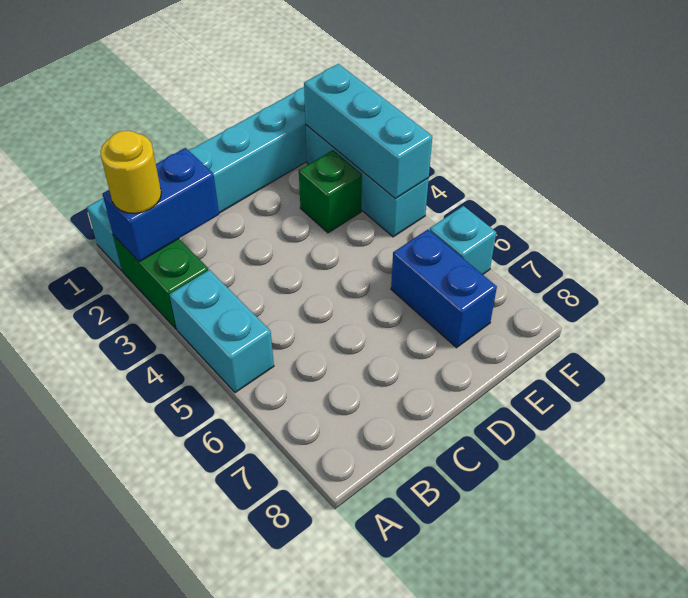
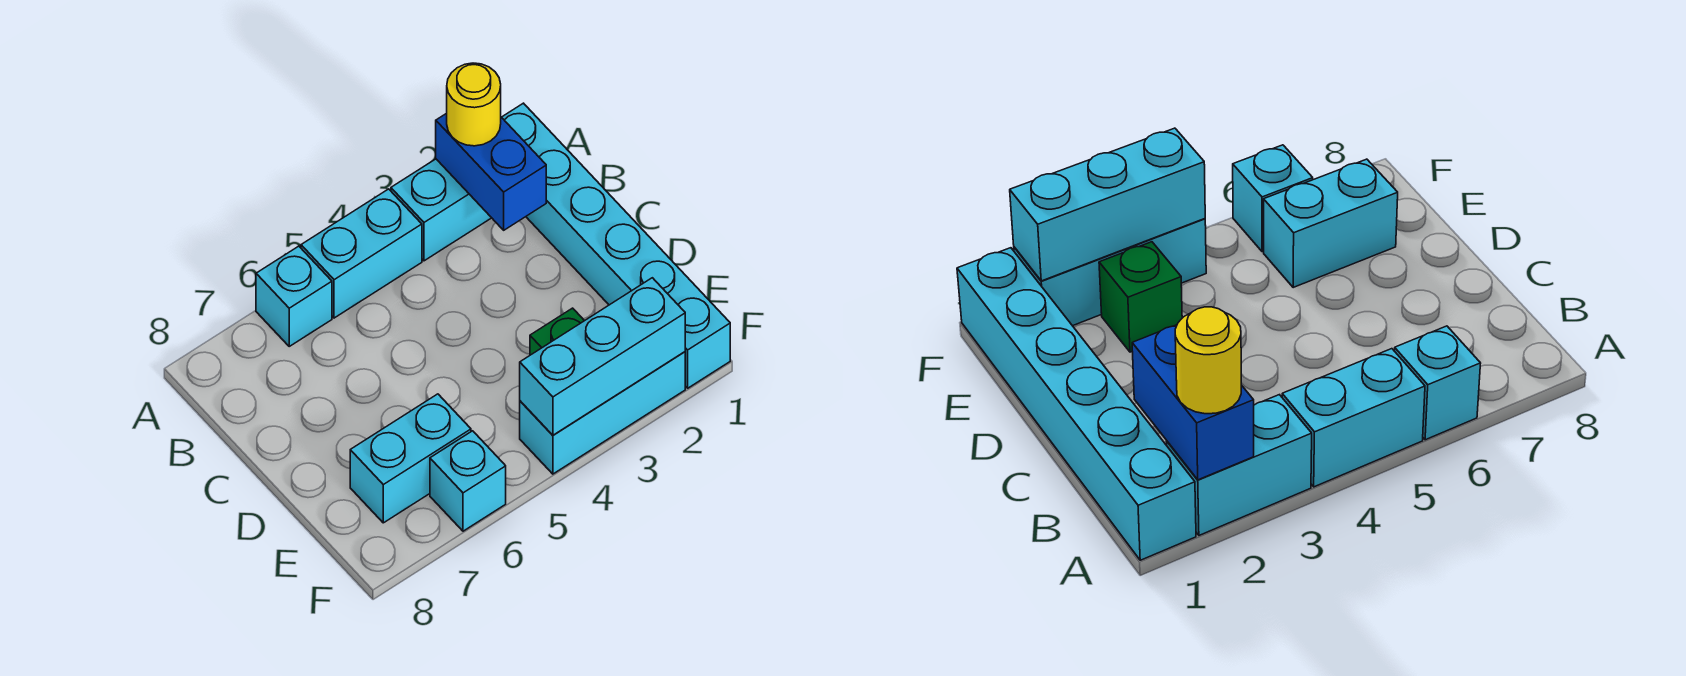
green brick A2:A3 level 1 -> cyan brick A2:A3 level 1
none -> cyan brick A6 level 1
blue brick E6:E7 level 1 -> cyan brick E6:E7 level 1

